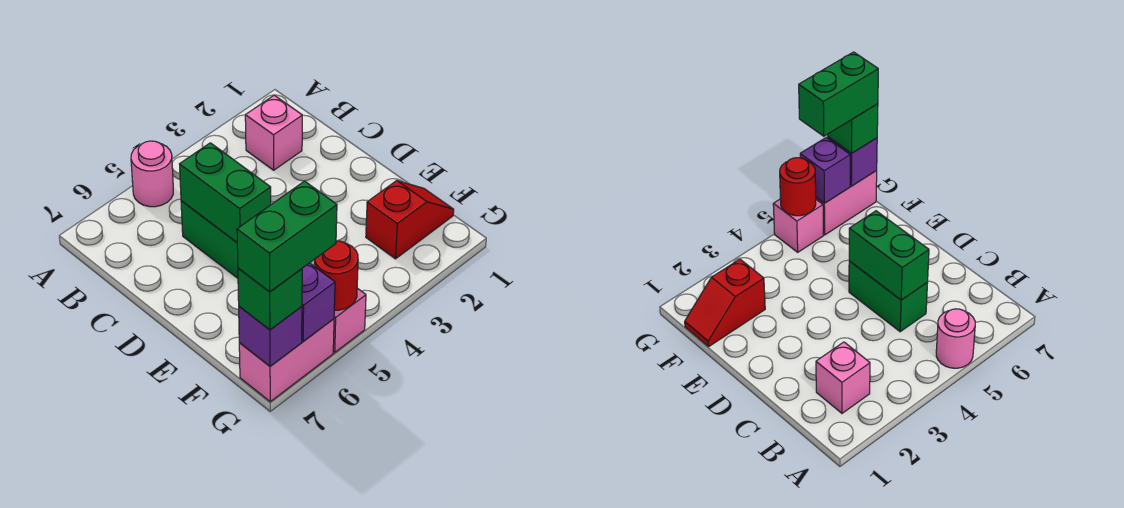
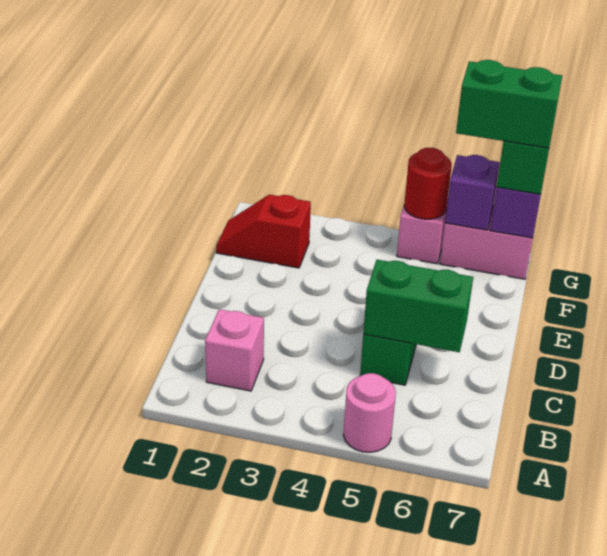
green brick C5:D5 level 2 -> green brick C5:C6 level 2

